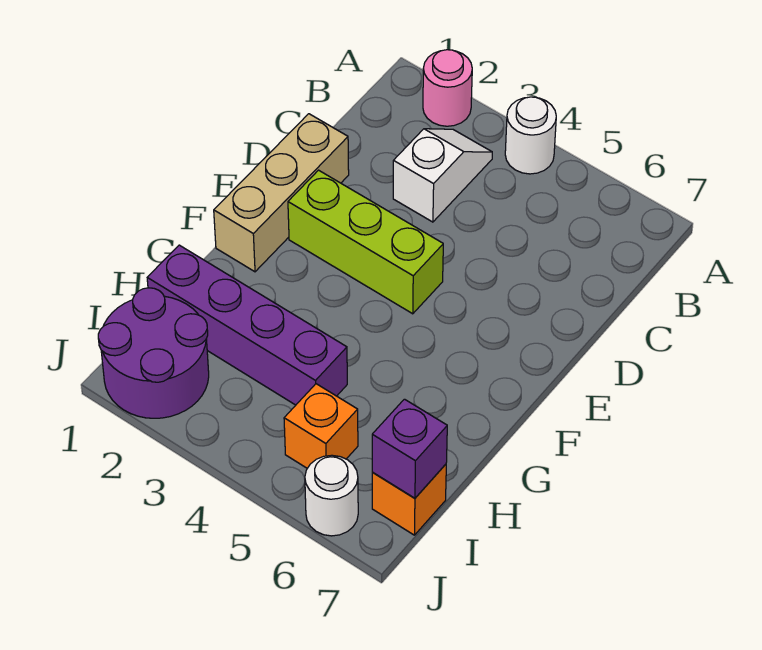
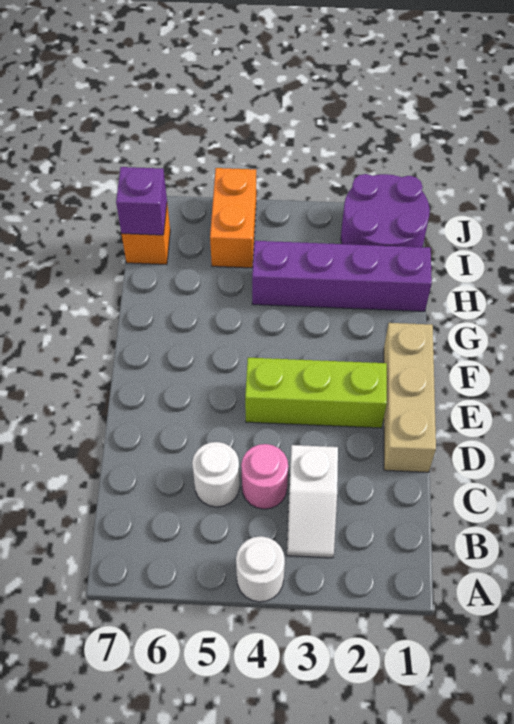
pink round brick A2 level 1 -> pink round brick C4 level 1
orange brick I5 level 1 -> orange brick I5:J5 level 1
white round brick J6 level 1 -> white round brick C5 level 1

